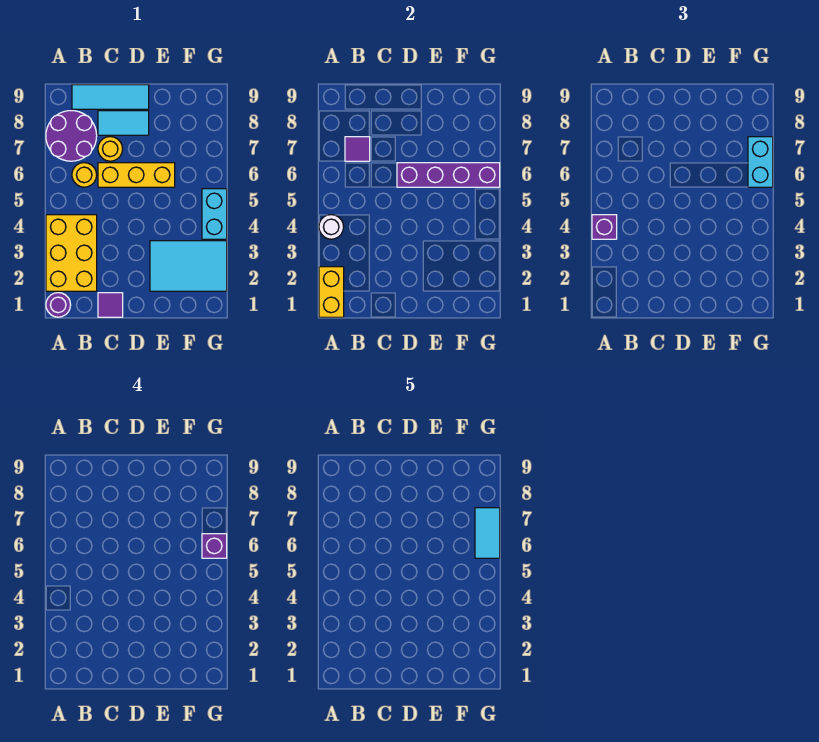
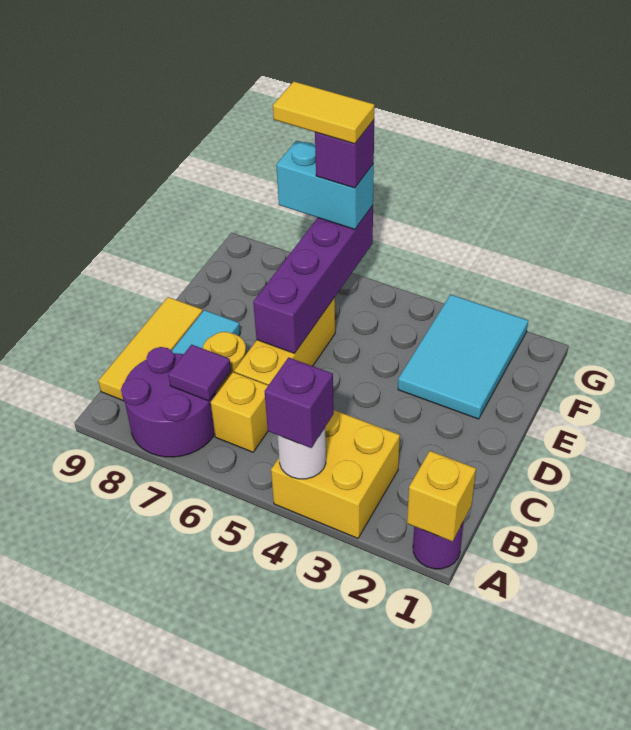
yellow brick A1:A2 level 2 -> yellow brick A1 level 2
yellow brick A2:B4 level 1 -> yellow brick A3:B4 level 1
yellow round brick B6 level 1 -> yellow brick B6 level 1
cyan tile B9:D9 level 1 -> yellow tile B9:D9 level 1
purple tile C1 level 1 -> none
cyan brick G4:G5 level 1 -> none
cyan tile G6:G7 level 5 -> yellow tile G6:G7 level 5

